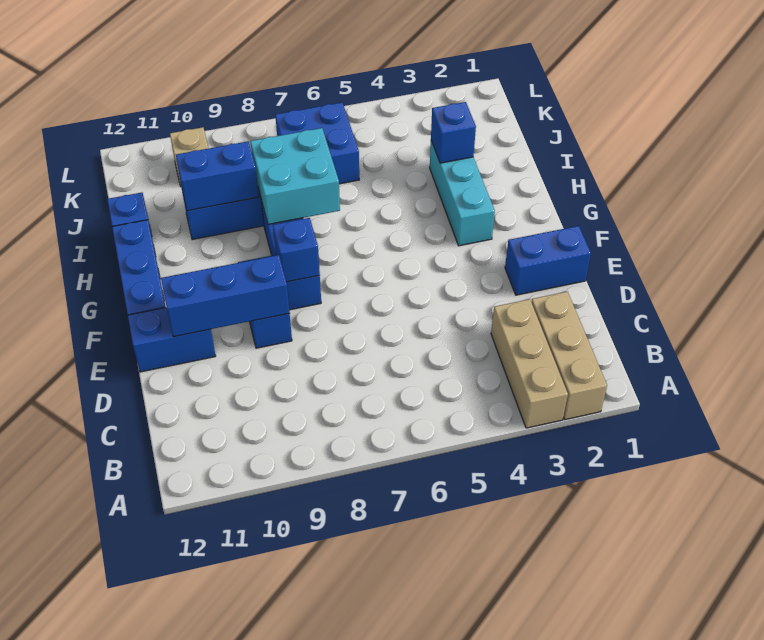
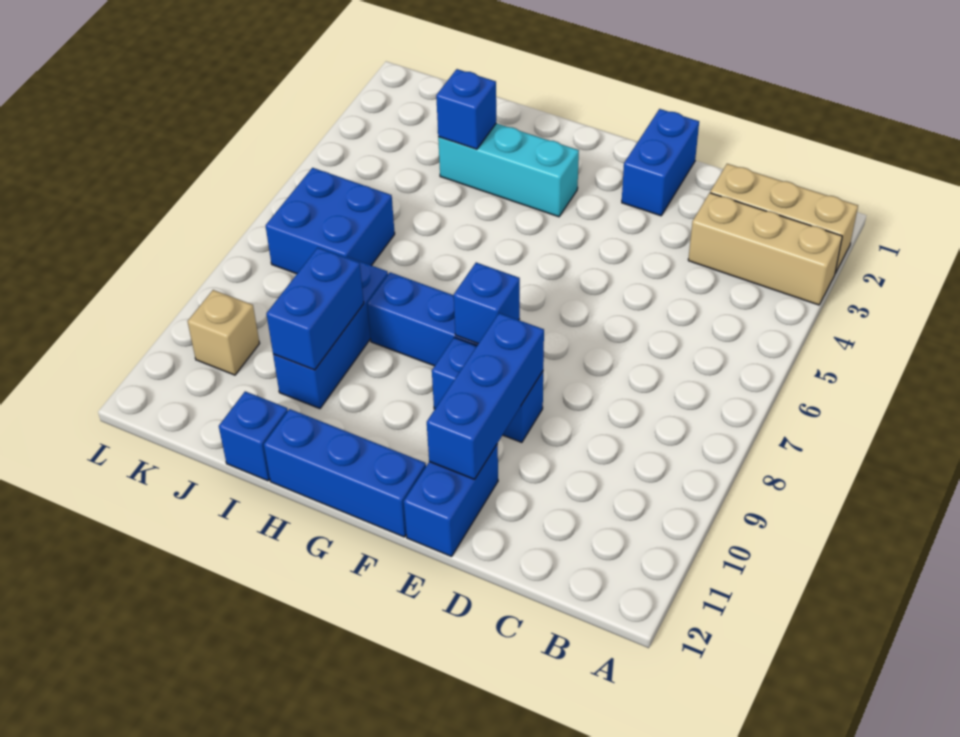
cyan brick H7:I8 level 2 -> none

